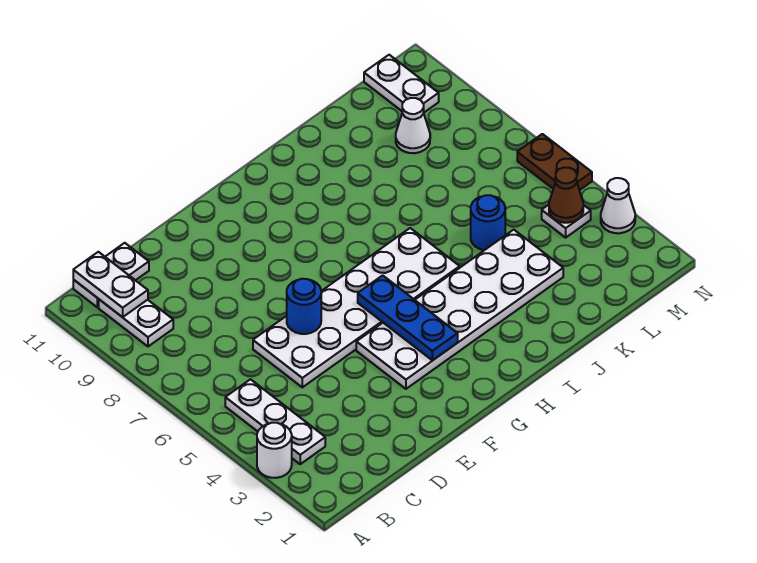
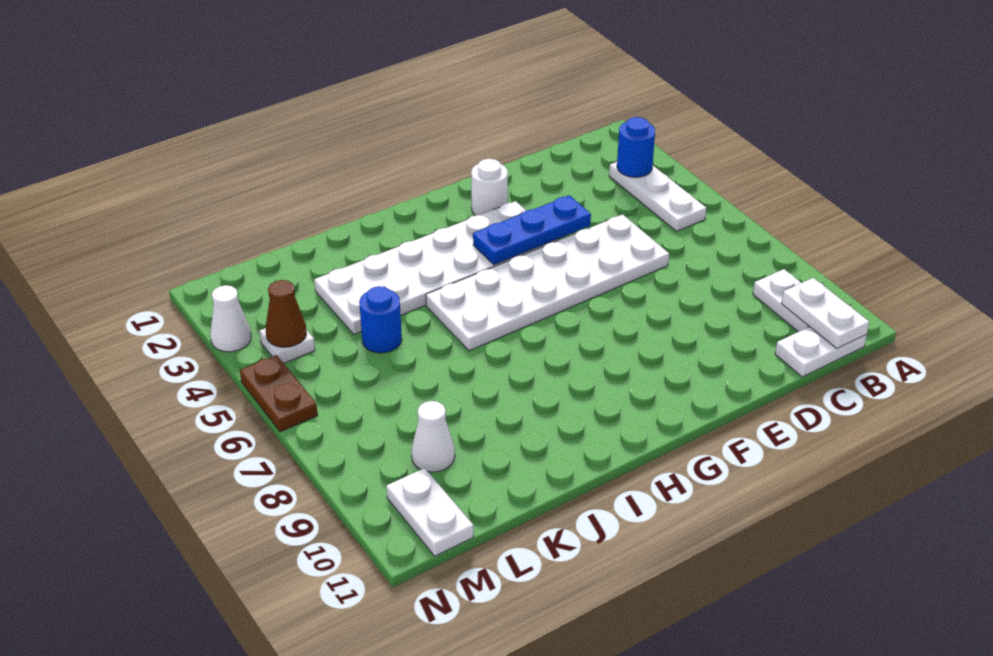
white round brick A3 level 1 -> white round brick F2 level 1
blue round brick E6 level 2 -> blue round brick B3 level 2
blue plate G3:G5 level 2 -> blue plate E4:G4 level 2

